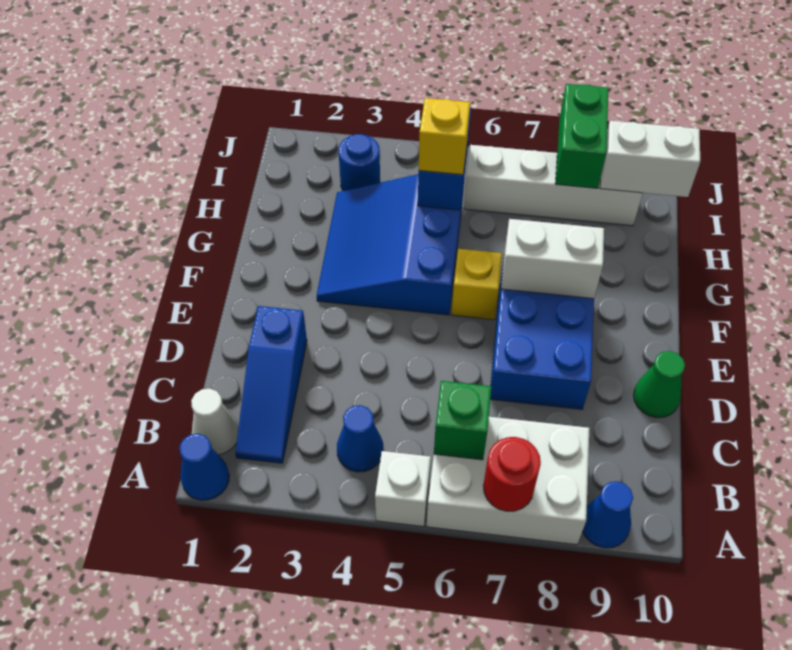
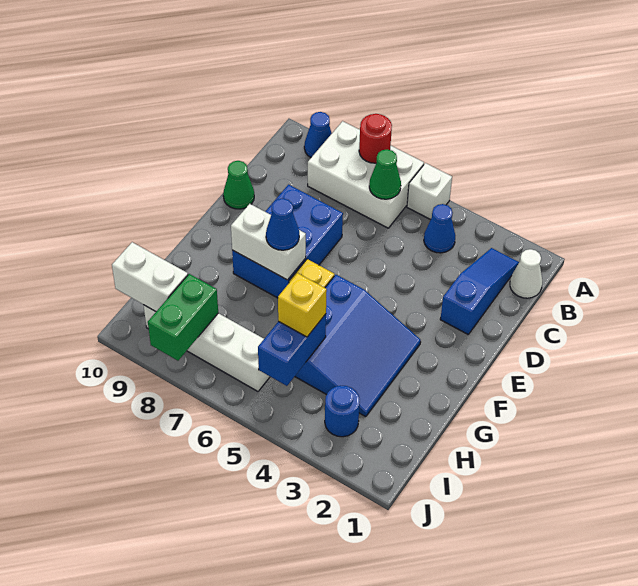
blue cone A1 level 1 -> blue cone F7 level 3
green brick B6 level 2 -> green cone B6 level 2

